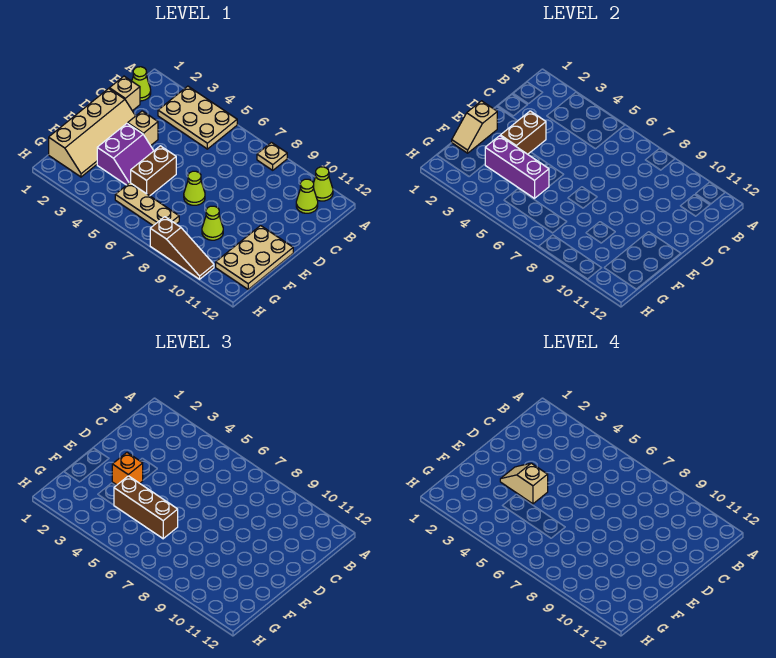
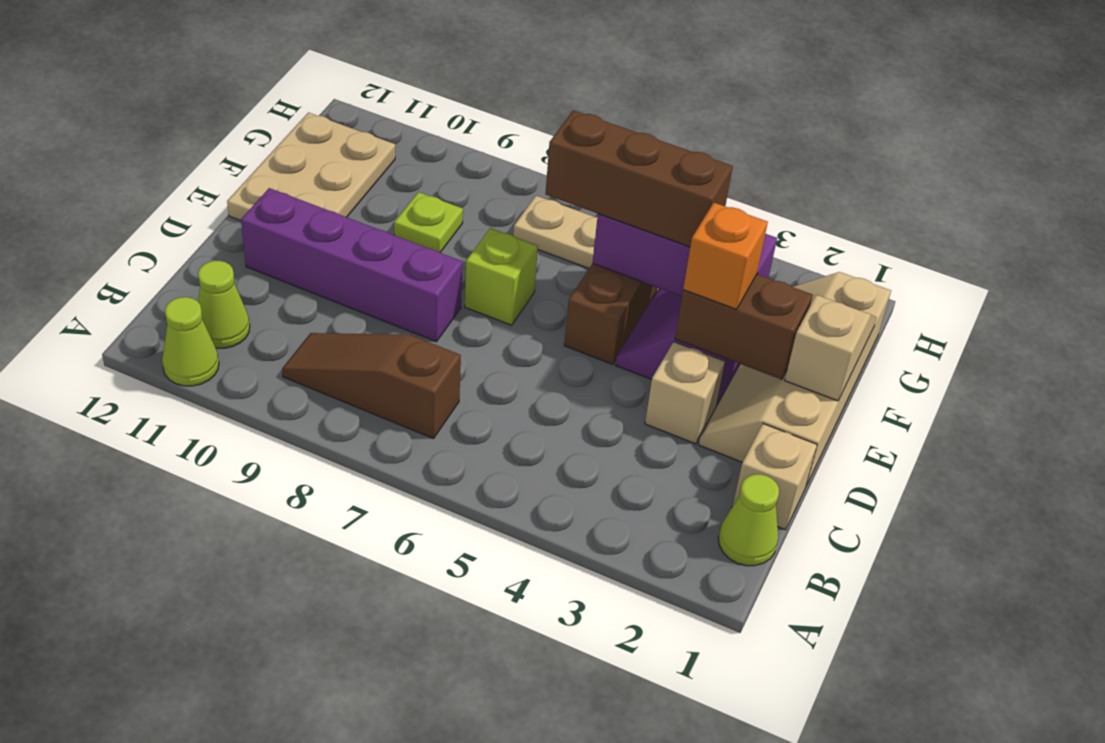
tan plate A3:B5 level 1 -> none
tan plate A8 level 1 -> none
brown brick D3:E3 level 2 -> brown brick E2:E3 level 2
none -> purple brick D8:D11 level 1
tan slope E3:E4 level 4 top 4 -> none
lime cone E7 level 1 -> lime brick E7 level 1
lime cone F9 level 1 -> lime plate F9 level 1
brown slope H8:H10 level 1 top 8 -> brown slope B7:B9 level 1 top 7

